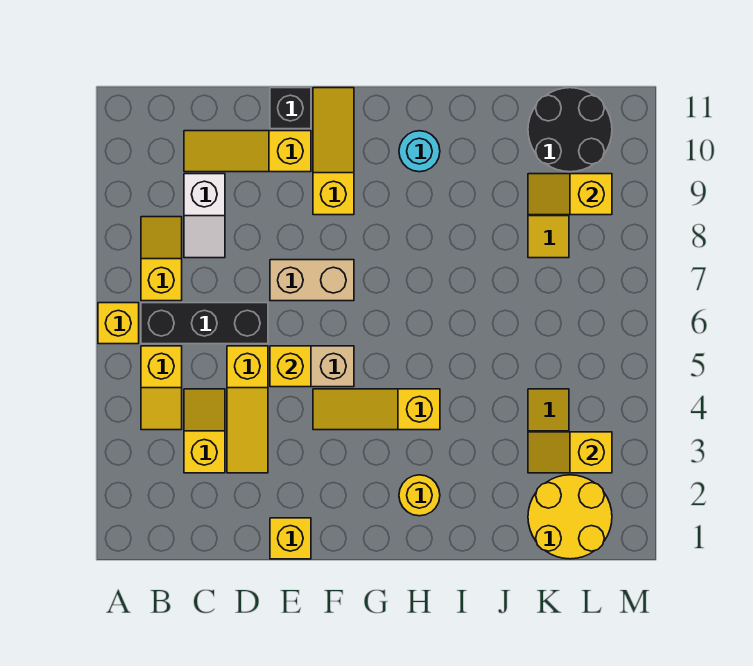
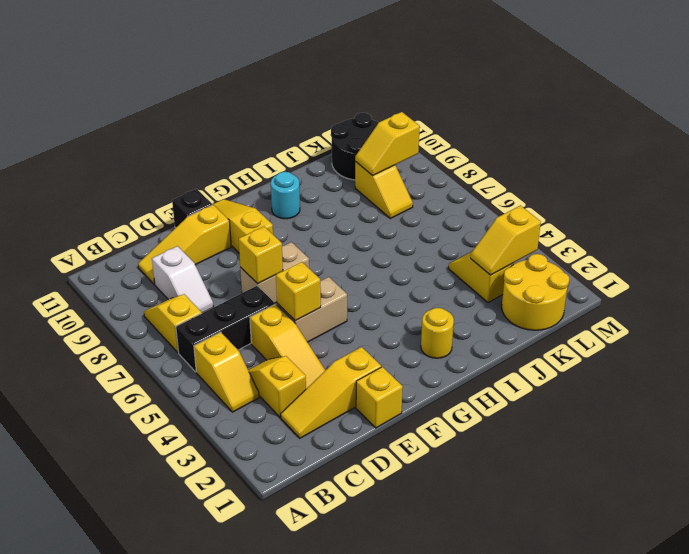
yellow brick A6 level 1 -> yellow brick E7 level 2
yellow slope F4:H4 level 1 top H -> yellow slope C2:E2 level 1 top E

